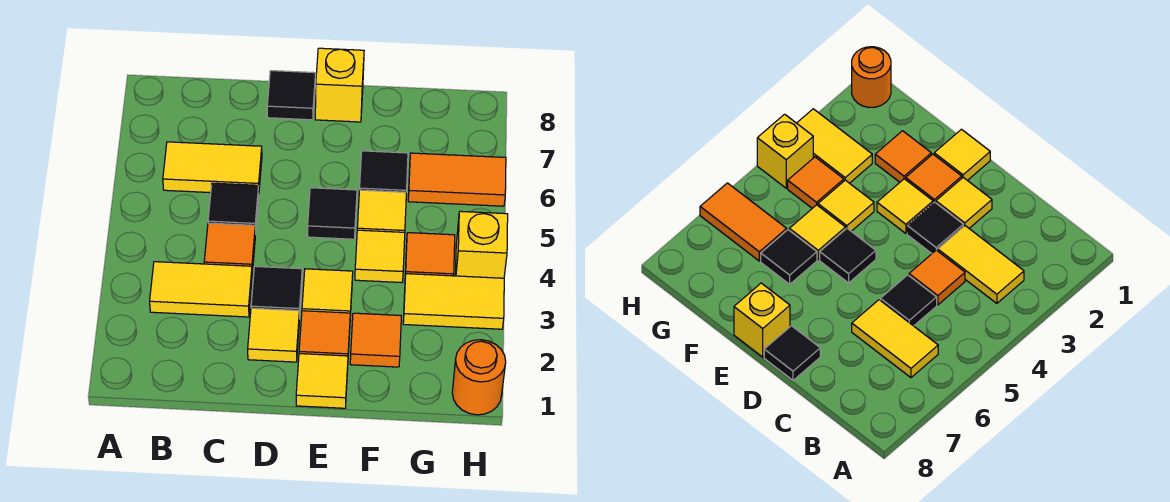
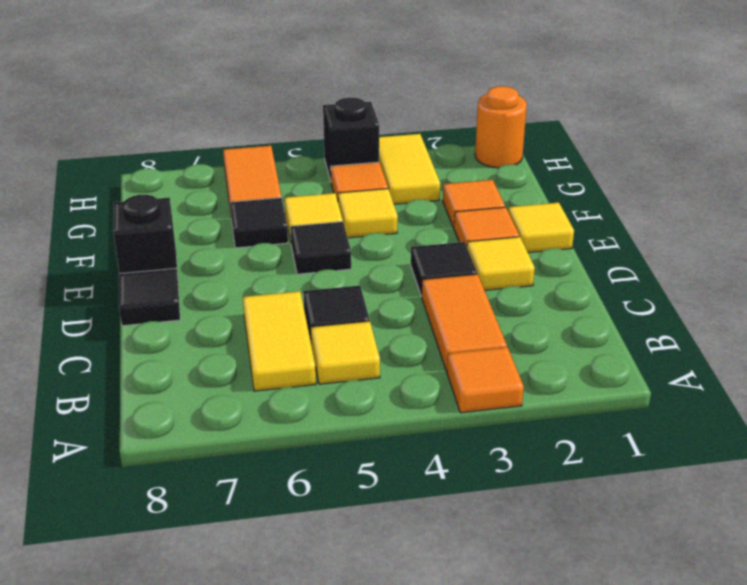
yellow tile B3:C3 level 1 -> orange tile B3:C3 level 1
orange tile C4 level 1 -> orange tile A3 level 1
yellow tile E3 level 1 -> yellow tile B5 level 1
yellow brick E8 level 1 -> black brick E8 level 1
yellow brick H4 level 1 -> black brick H4 level 1

